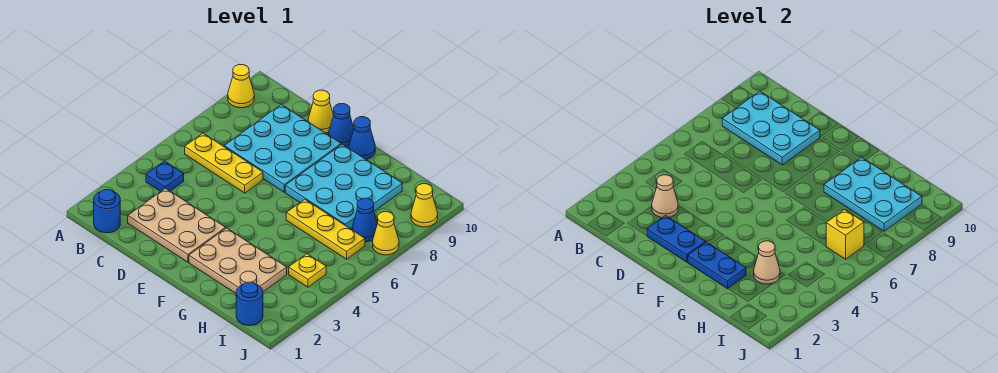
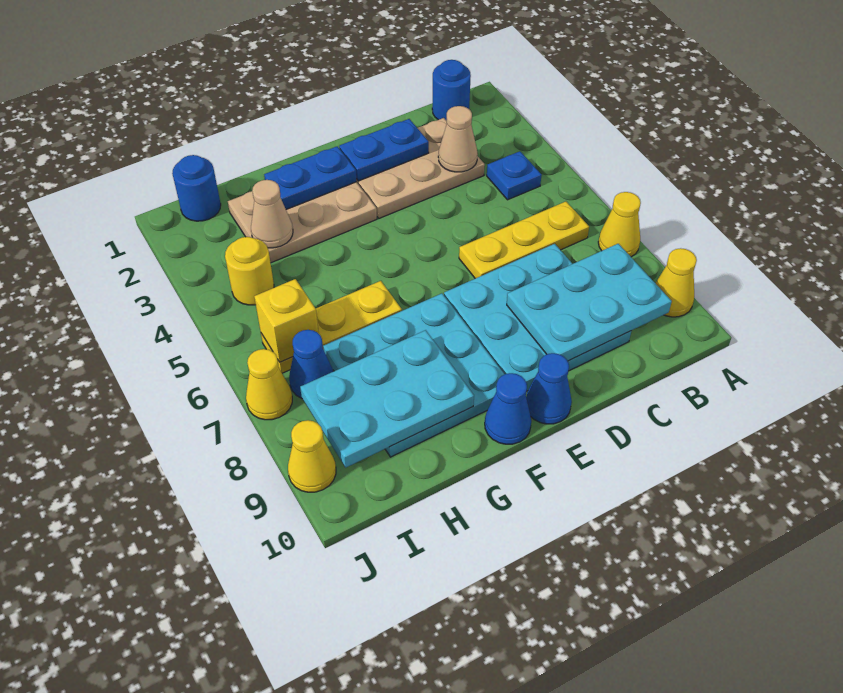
yellow cone D10 level 1 -> yellow cone A7 level 1
yellow plate I4 level 1 -> yellow round brick I4 level 1

